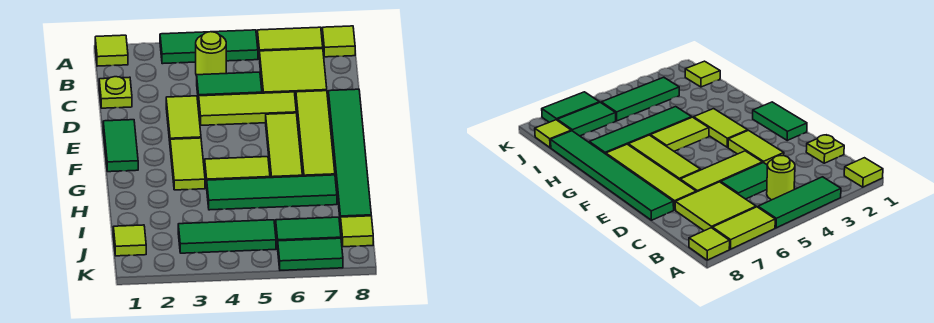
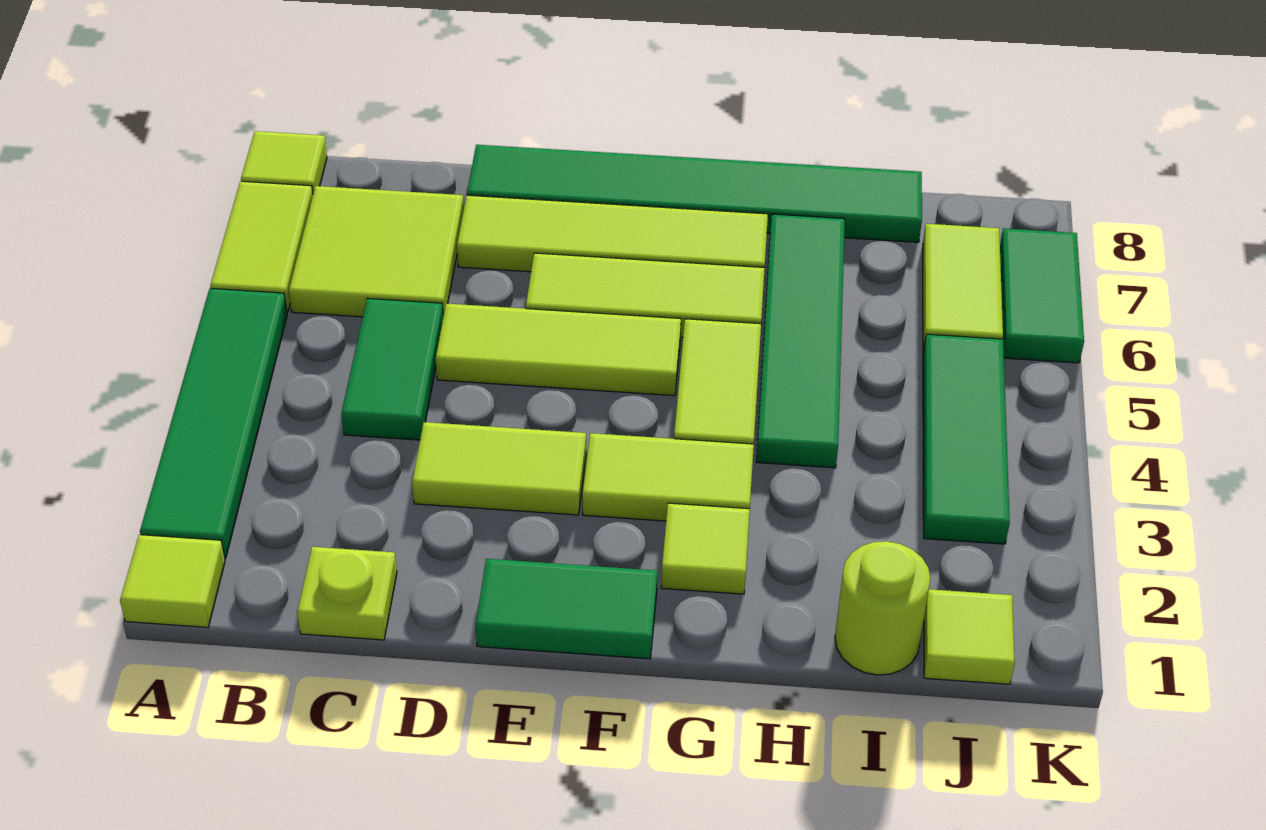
green tile A3:A5 level 1 -> green tile A2:A5 level 1
lime round brick B4 level 1 -> lime round brick I1 level 1
lime tile D4:D6 level 1 -> lime tile D5:F5 level 1
green tile J6:J7 level 1 -> lime tile J6:J7 level 1
lime tile J8 level 1 -> lime tile G2 level 1

